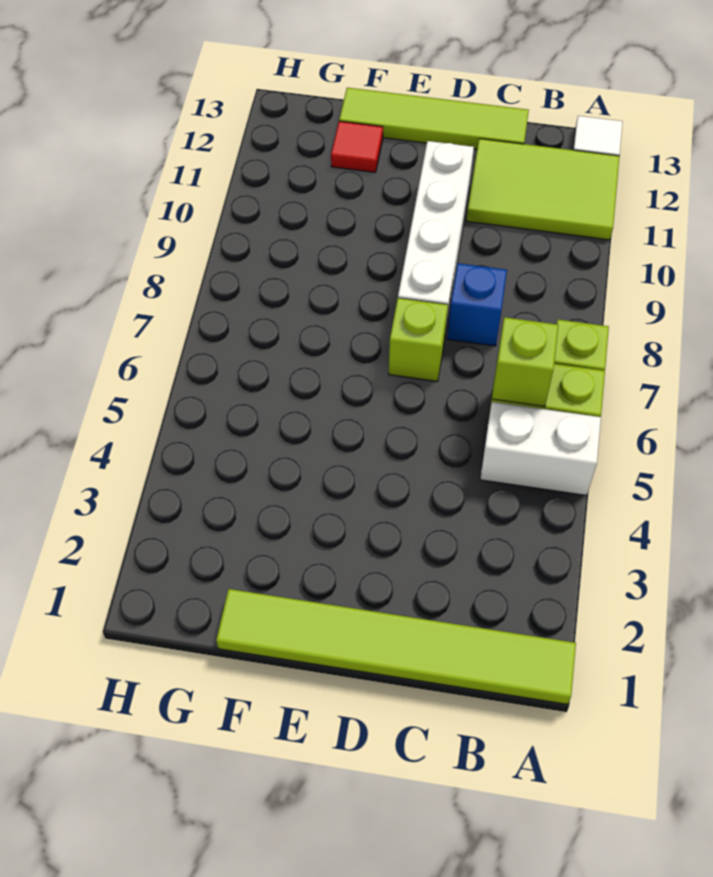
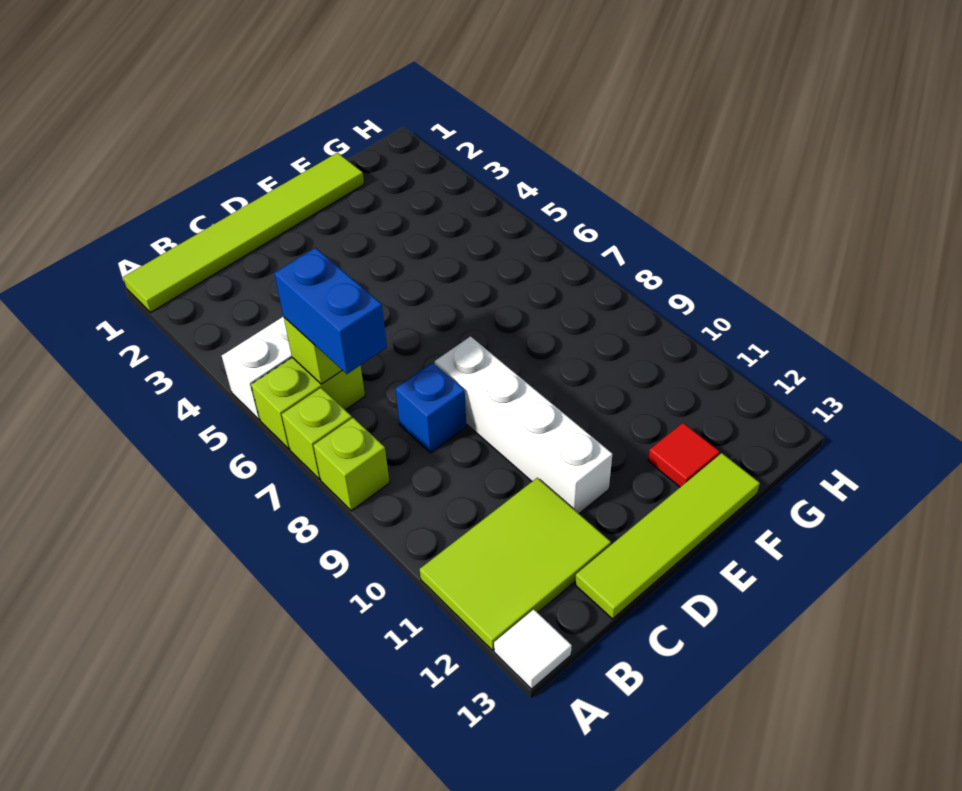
none -> blue brick B6:B7 level 3
lime brick D7 level 1 -> lime brick A8 level 1

